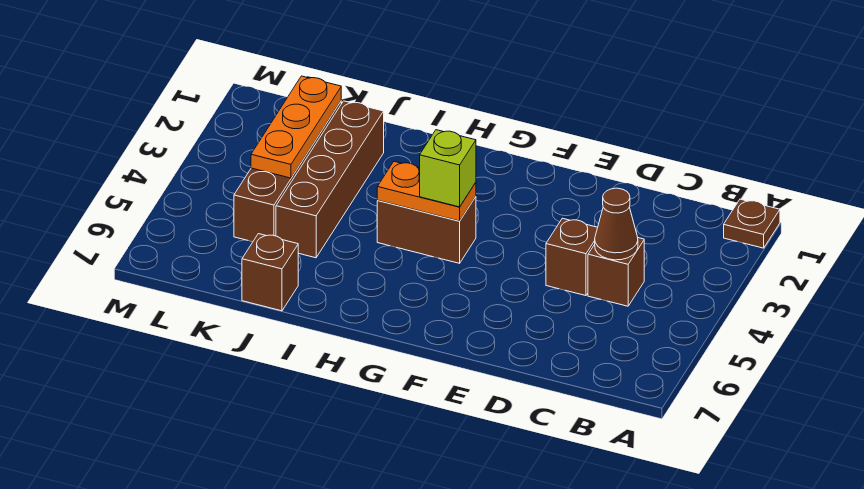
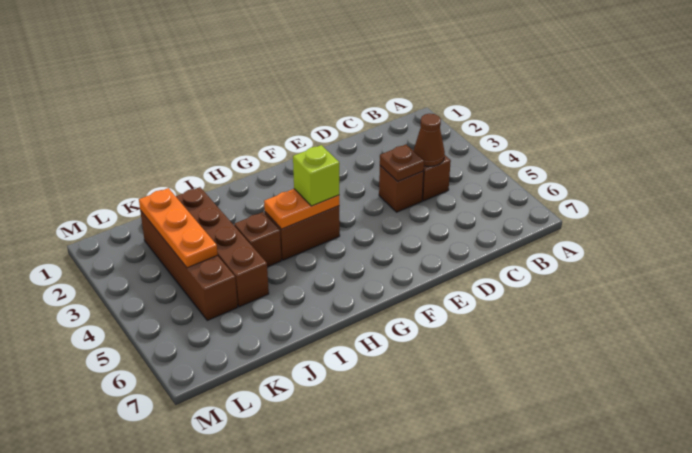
brown plate A1 level 1 -> brown plate D4 level 2
brown brick J7 level 1 -> brown brick I4 level 1

